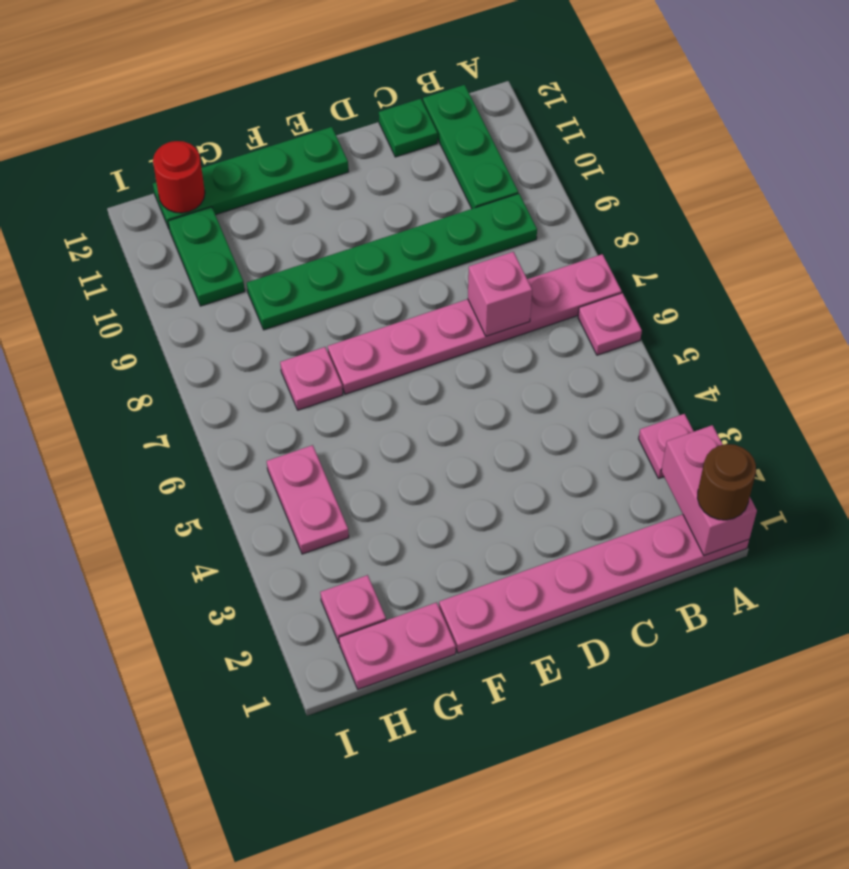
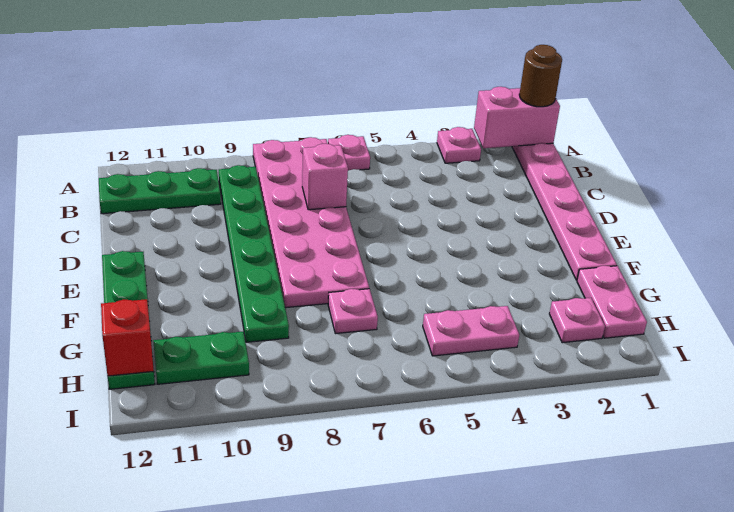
pink plate A7:F7 level 1 -> pink plate A7:F8 level 1
green plate C12 level 1 -> none
red round brick H12 level 2 -> red brick H12 level 2

